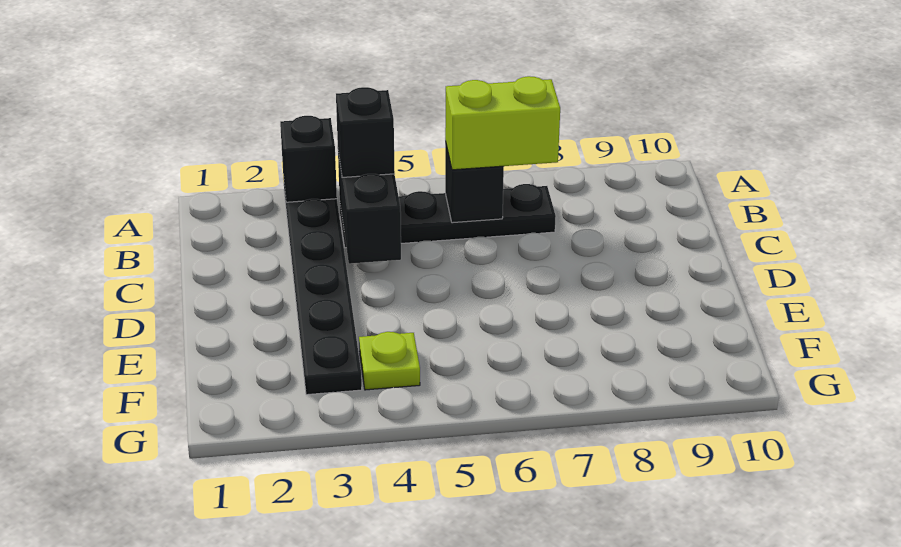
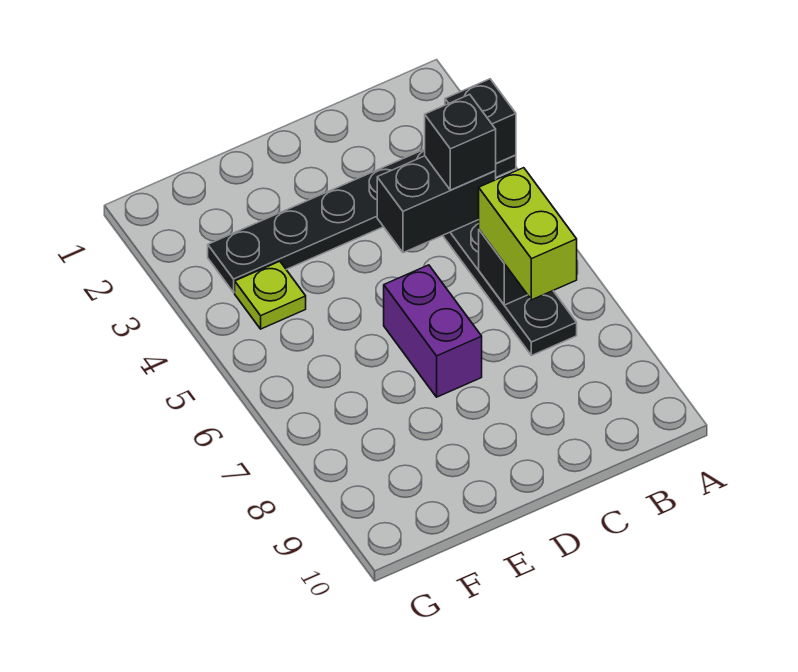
none -> purple brick D6:D7 level 1

